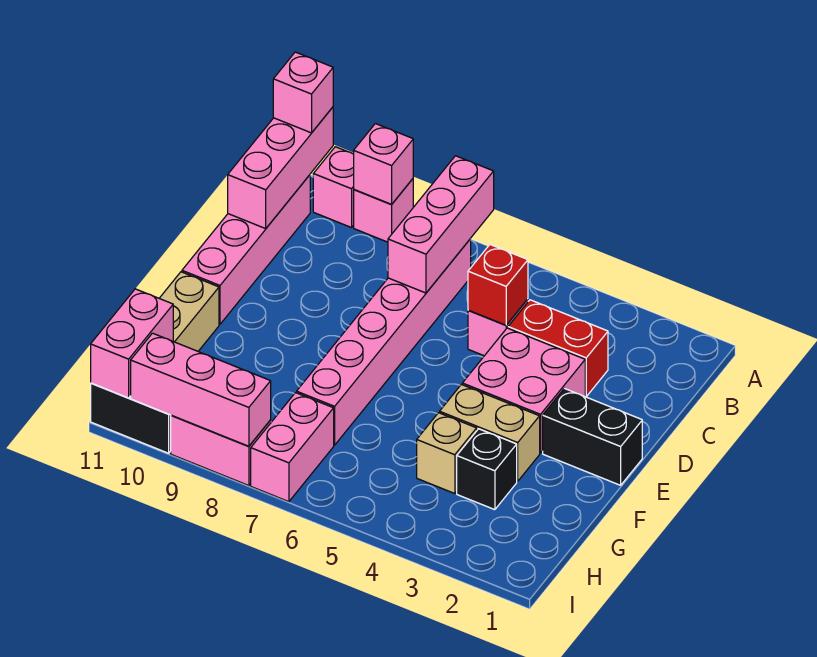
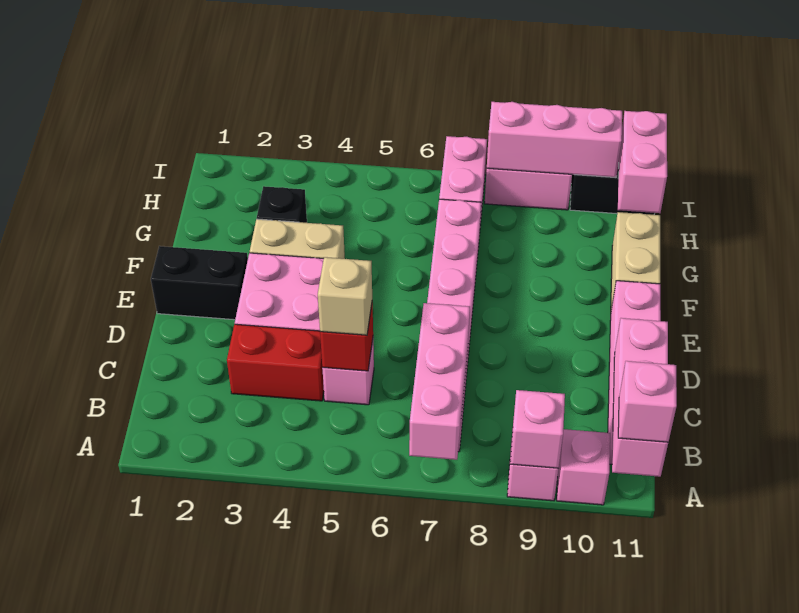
tan brick G4 level 1 -> tan brick C5 level 3

